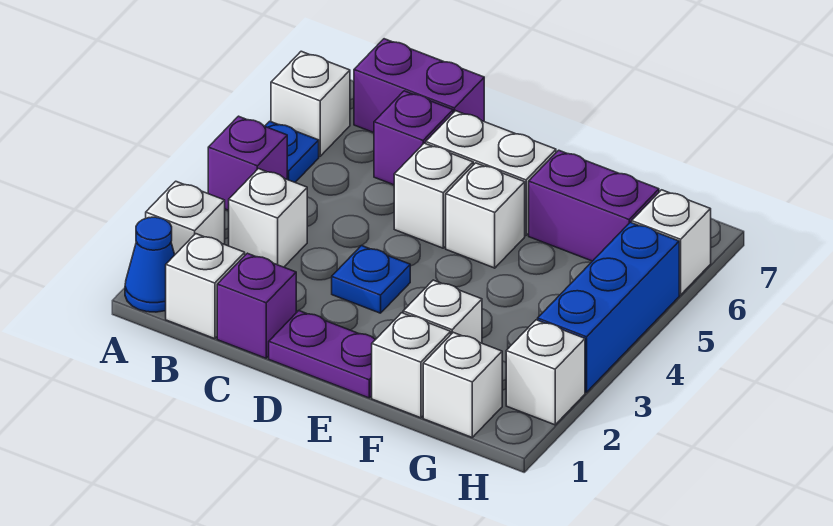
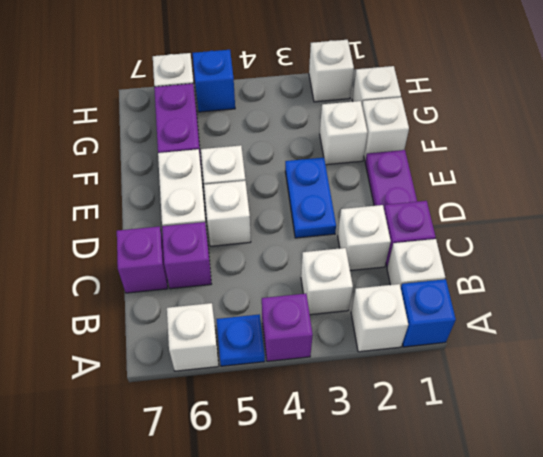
blue cone A1 level 1 -> blue brick A1 level 1
purple brick B7:C7 level 1 -> purple brick C7 level 1
none -> white brick C2 level 1
blue plate D3 level 1 -> blue plate D3:E3 level 1
blue brick H3:H5 level 1 -> blue brick H5 level 1

